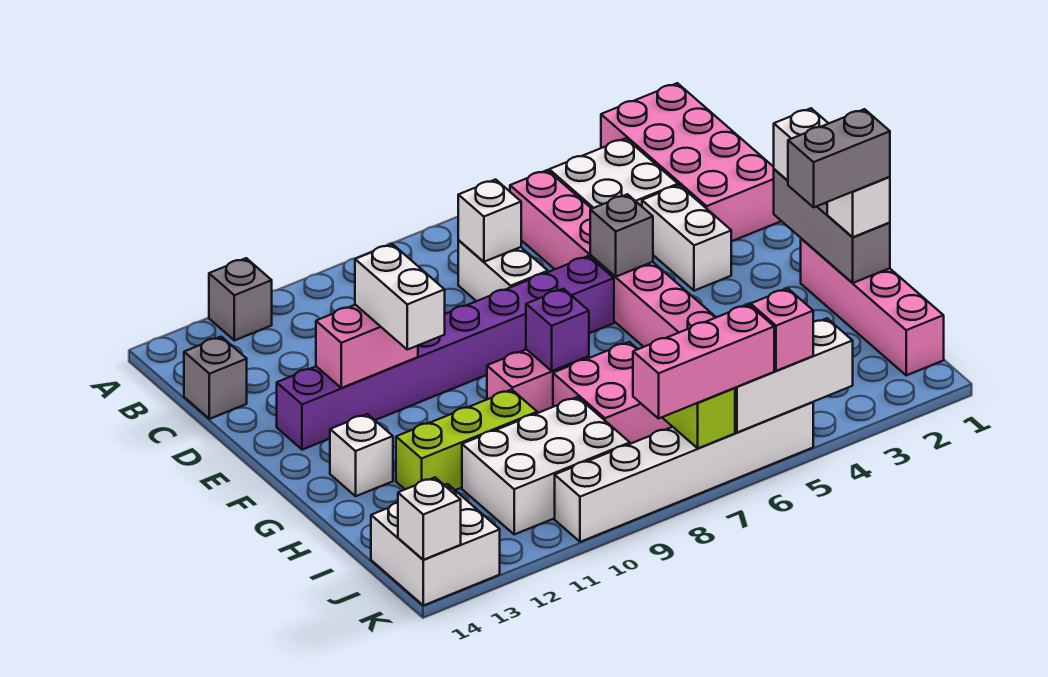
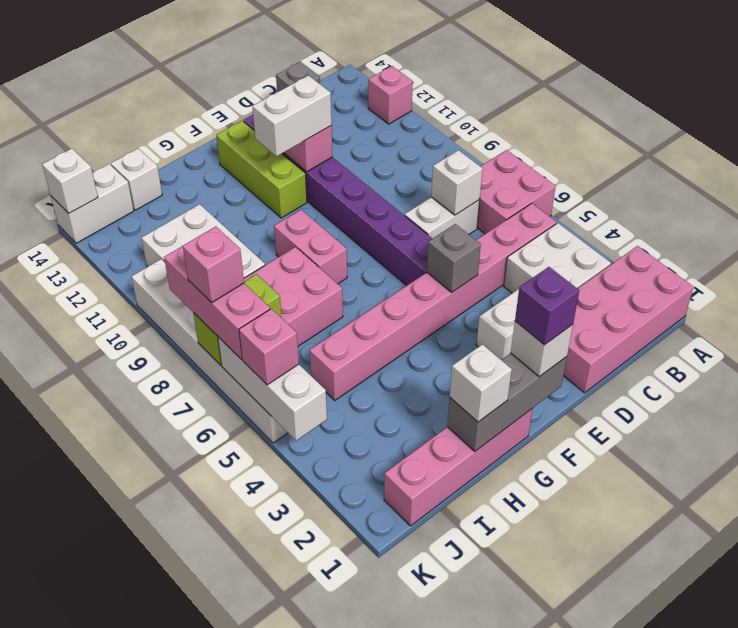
none -> pink brick A6:B7 level 1
grey brick A12 level 1 -> pink brick A12 level 1
purple brick G8 level 2 -> purple brick F1 level 4
white brick G13 level 1 -> white brick I14 level 1
grey brick H1:H2 level 4 -> none
lime brick H10:H12 level 1 -> lime brick F11:F13 level 1
white brick J13:K14 level 1 -> white brick J14:K14 level 1
none -> pink brick K7 level 4

